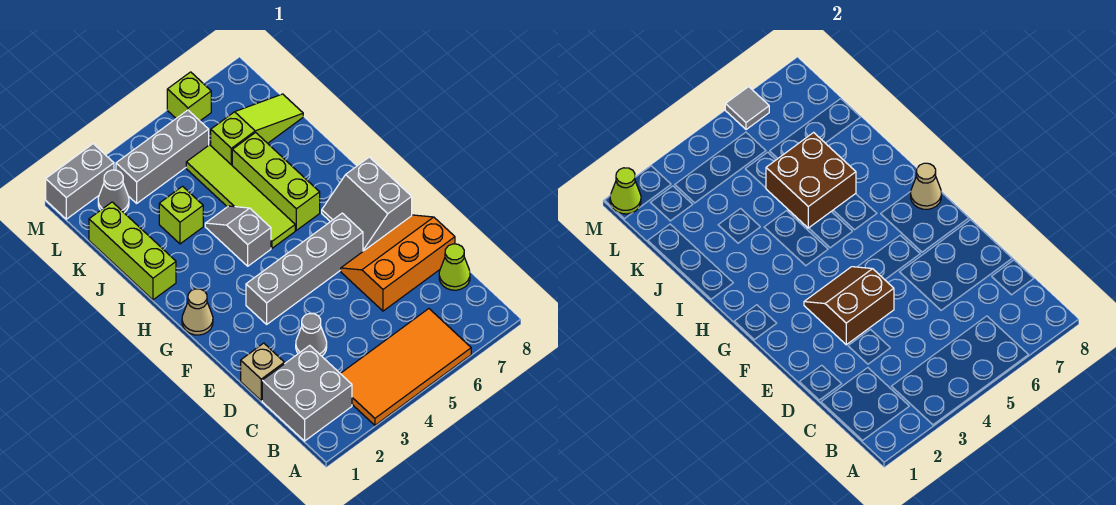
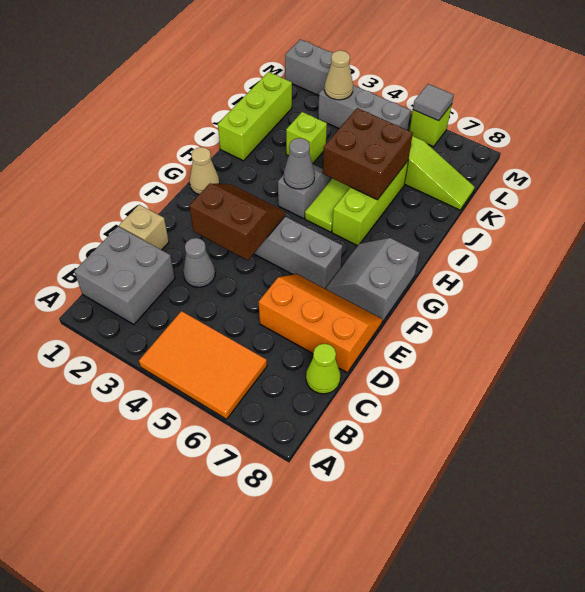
orange tile A3:B6 level 1 -> orange tile A4:B6 level 1
tan cone G8 level 2 -> tan cone L3 level 2
grey cone L2 level 1 -> grey cone H4 level 2
lime cone M1 level 2 -> none

